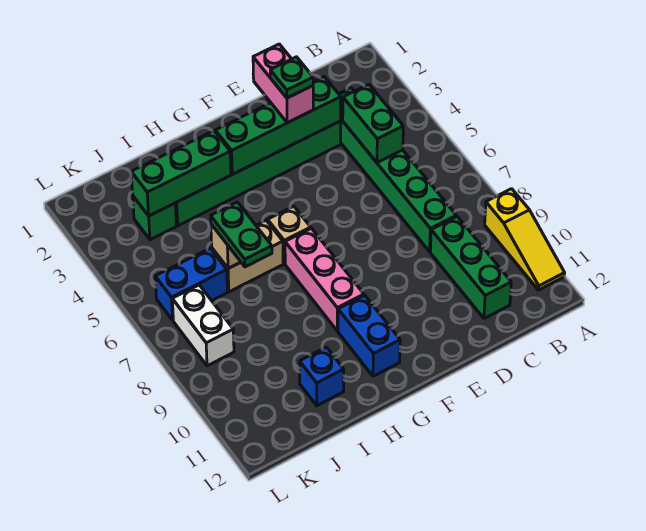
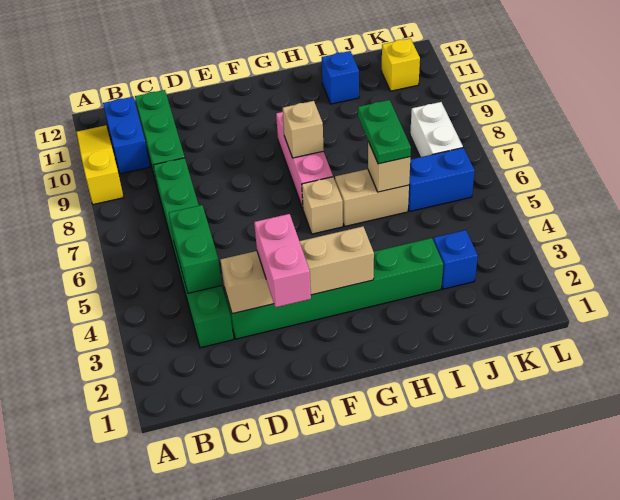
green brick D3:G3 level 2 -> tan brick D3:G3 level 2
green plate E3 level 4 -> none
none -> tan brick G8 level 2
blue brick G10:G11 level 1 -> blue brick B10:B11 level 1
green brick H3:J3 level 2 -> none
green brick J3 level 1 -> blue brick J3 level 1
none -> yellow brick K11 level 1

